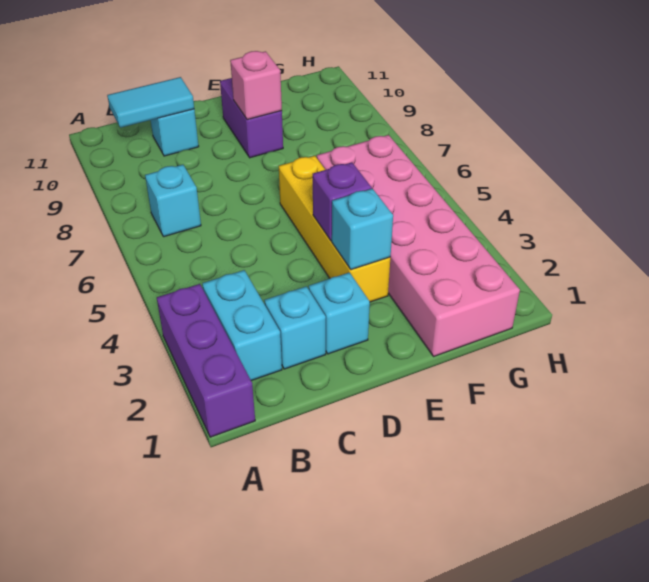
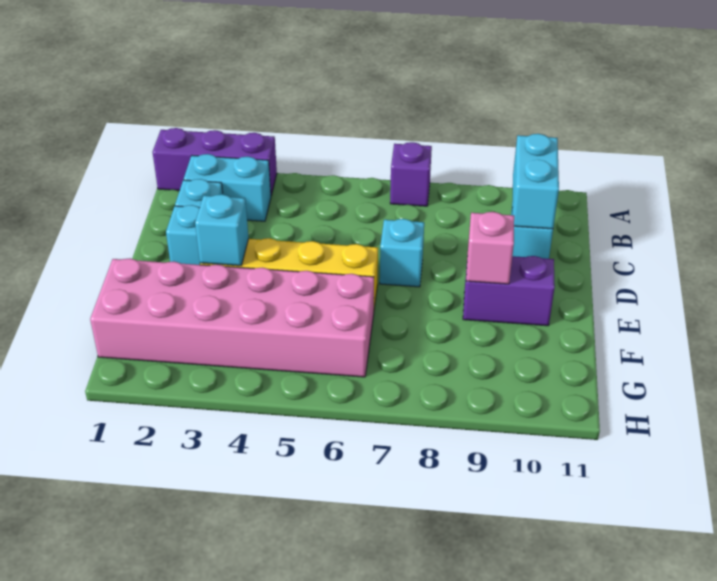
cyan brick B7 level 1 -> cyan brick D7 level 1
cyan tile B10:C10 level 2 -> cyan brick B10:C10 level 2
purple brick E4 level 2 -> purple brick A7 level 1

